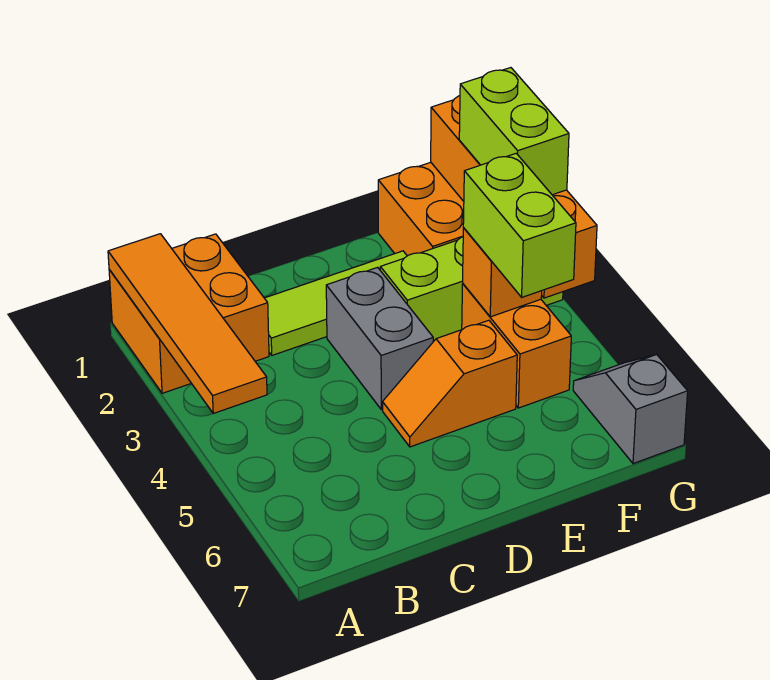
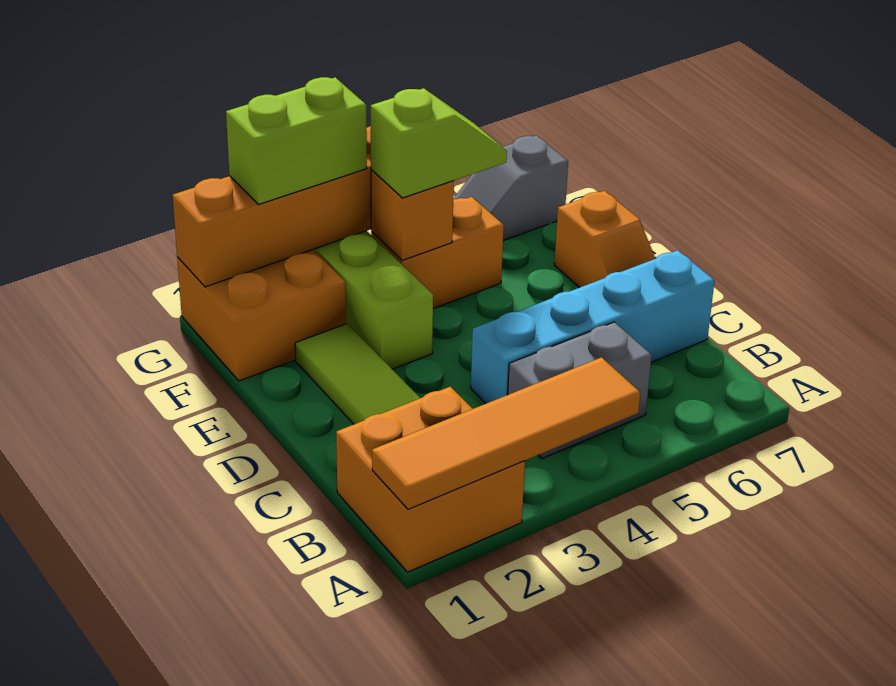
none -> cyan brick C4:C7 level 1
grey brick D3:D4 level 1 -> grey brick B4:B5 level 1
orange slope D5:E5 level 1 top E -> orange slope D7:E7 level 1 top E
lime brick F4:F5 level 3 -> lime slope F4:F5 level 3 top 4

